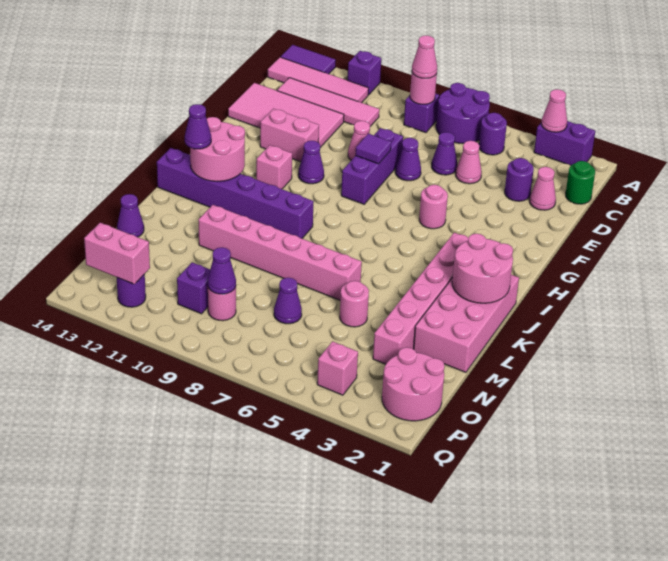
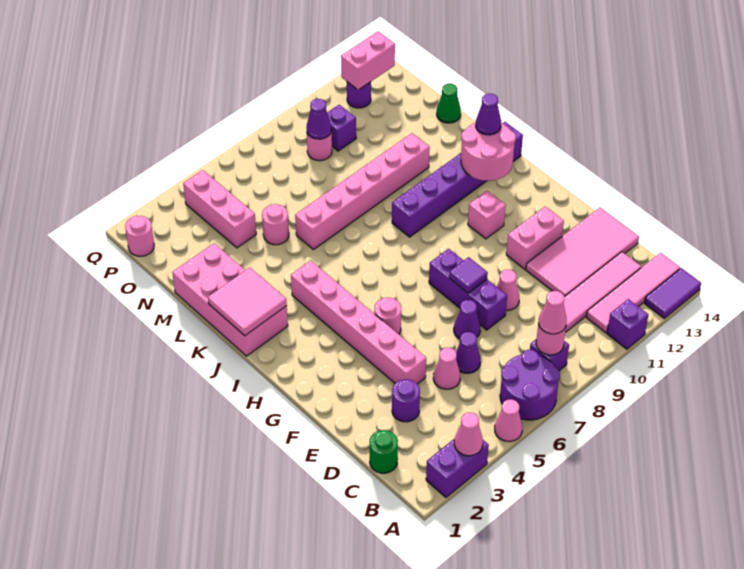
purple round brick B5 level 1 -> none
pink cone D2 level 1 -> pink cone A5 level 1
purple cone G10 level 1 -> none
pink brick I3:N3 level 1 -> pink brick E4:J4 level 1
pink round brick J1:K2 level 2 -> pink tile J1:K2 level 2
purple cone M14 level 1 -> green cone M14 level 1
purple cone N7 level 1 -> none
pink round brick O1:P2 level 1 -> pink round brick P1 level 1
pink brick P4 level 1 -> pink brick N4:P4 level 1

